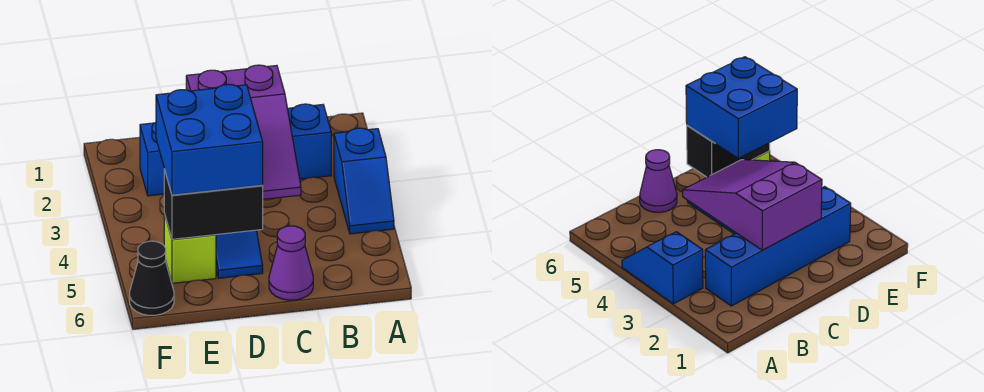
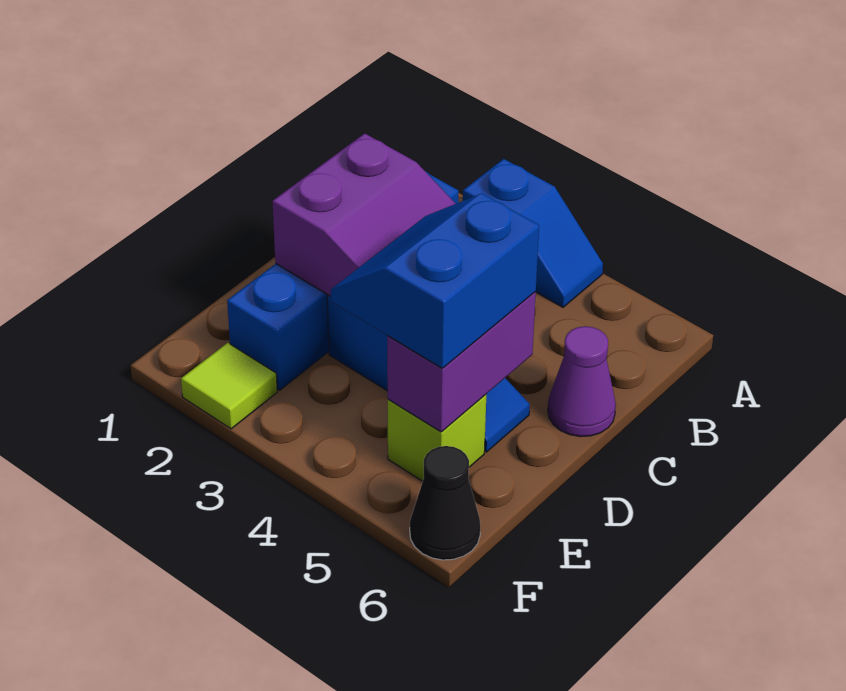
blue brick D4:E5 level 3 -> blue slope D4:E5 level 3 top 5
black brick D5:E5 level 2 -> purple brick D5:E5 level 2
none -> lime tile F2 level 1

